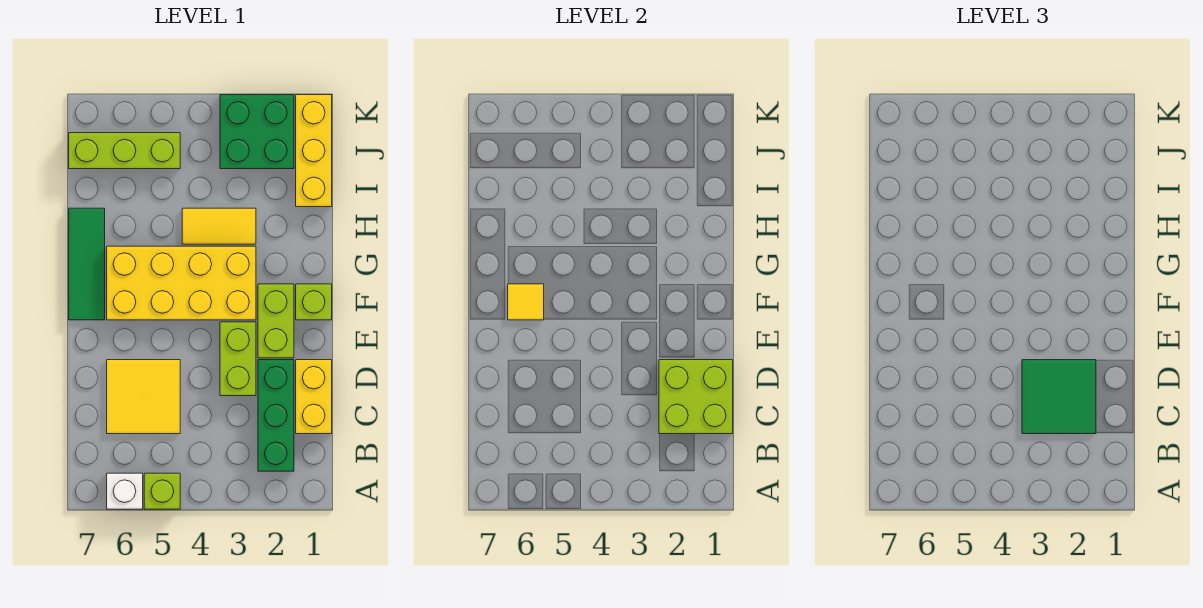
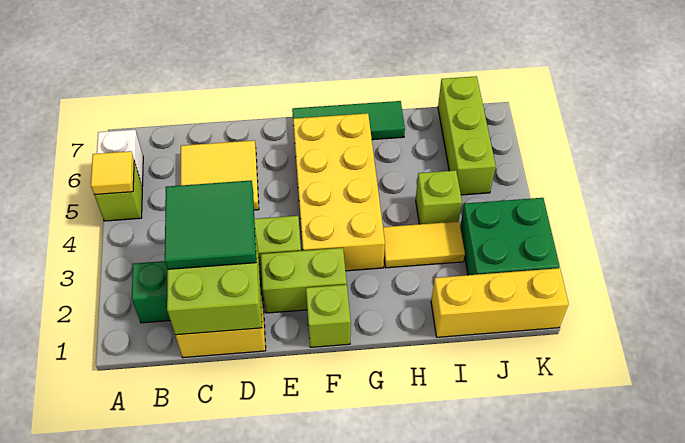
yellow tile F6 level 2 -> yellow tile A5 level 2
yellow tile H3:H4 level 1 -> yellow tile H3:I3 level 1
none -> lime brick I4 level 1

